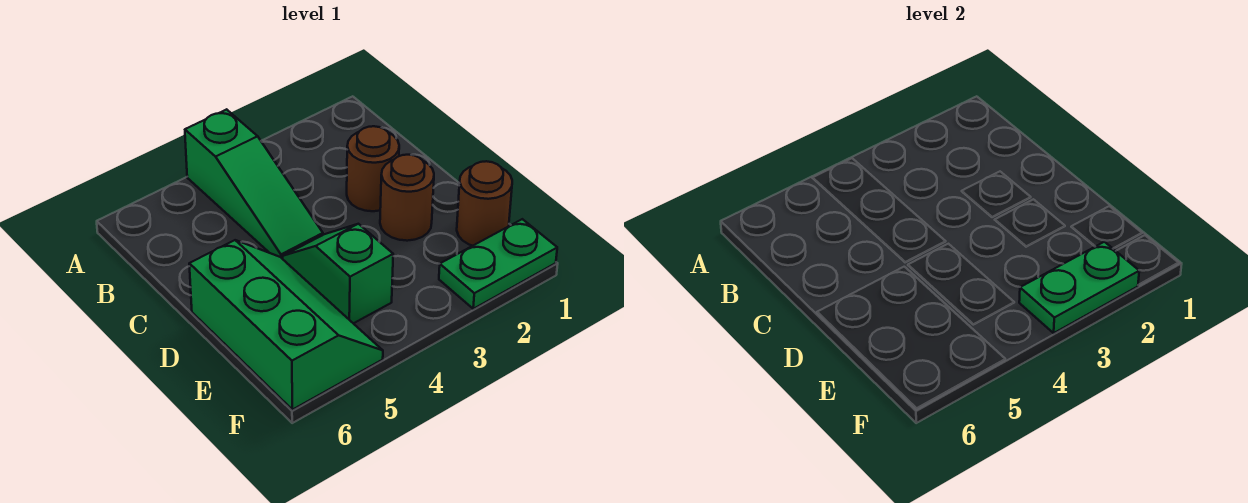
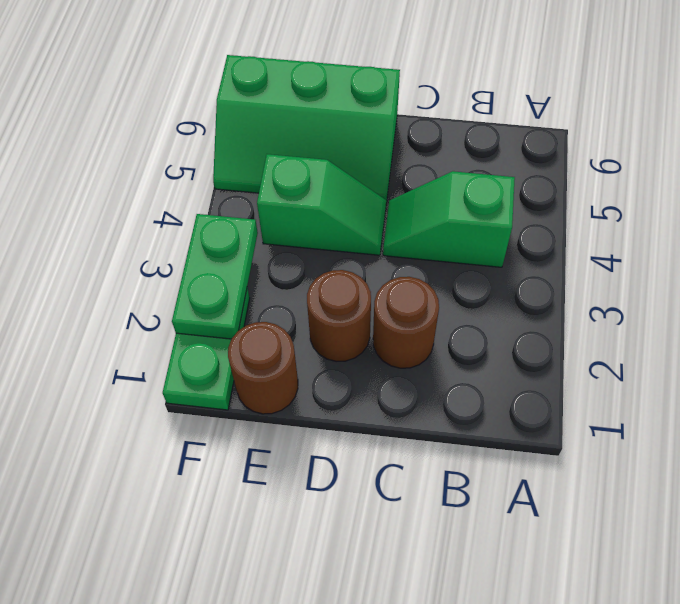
green slope A4:C4 level 1 top A -> green slope B4:C4 level 1 top B

